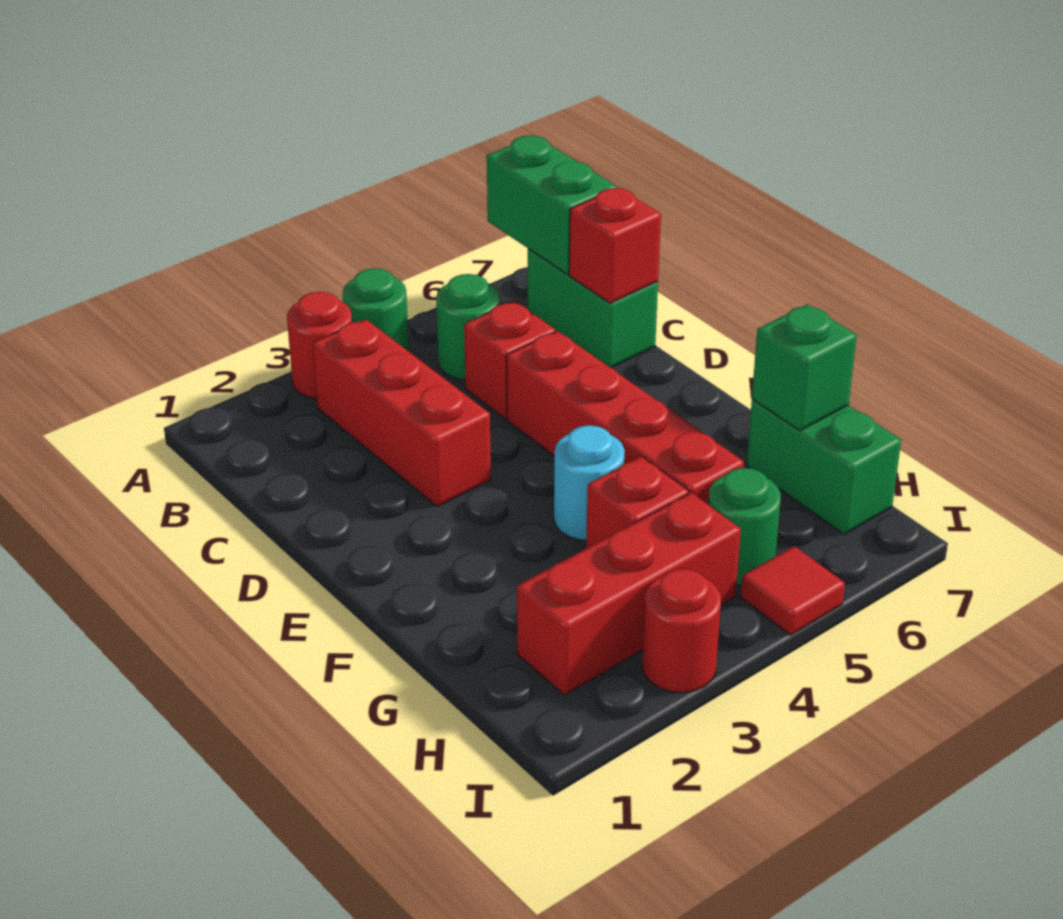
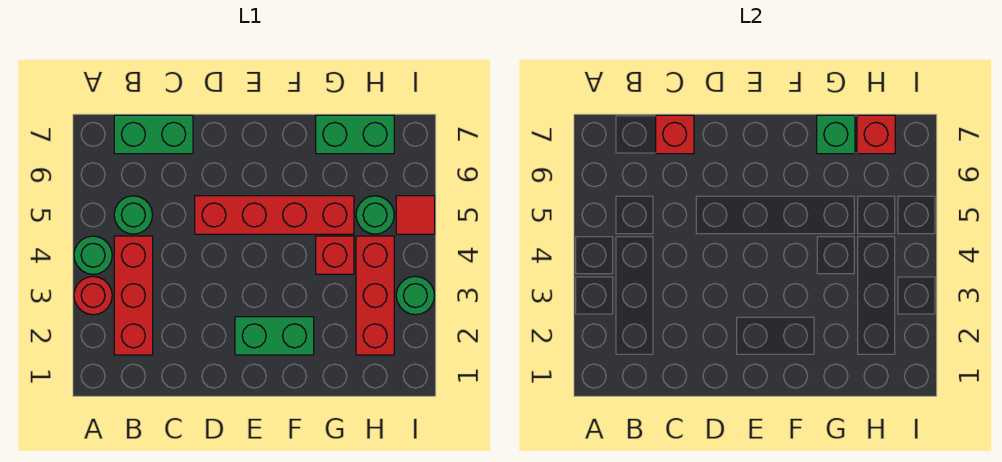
green brick A7:B7 level 2 -> green brick E2:F2 level 1
red brick B3:D3 level 1 -> red brick B2:B4 level 1
red brick C5 level 1 -> red brick H7 level 2
cyan round brick F4 level 1 -> none
red round brick I3 level 1 -> green round brick I3 level 1

